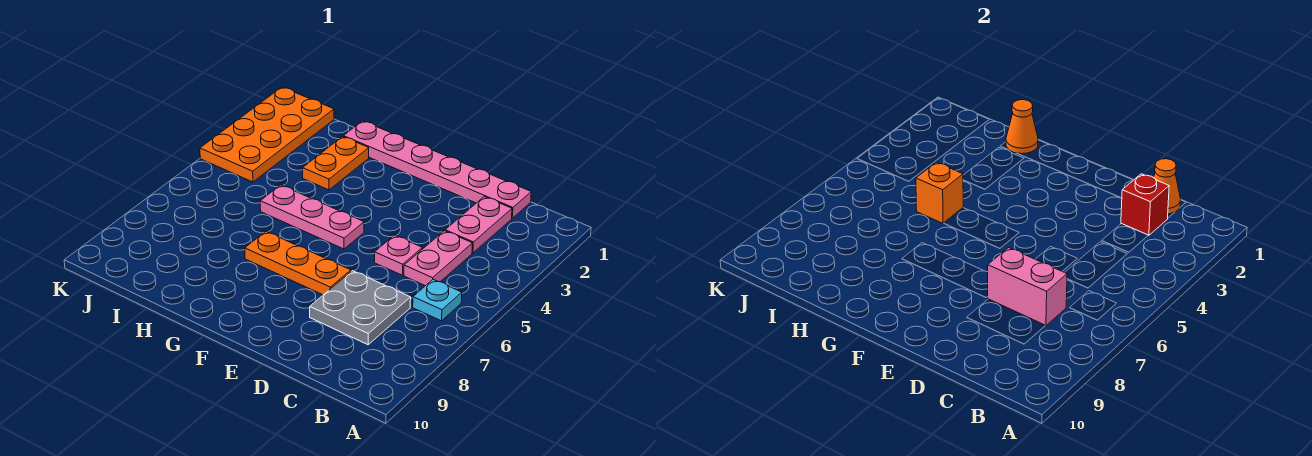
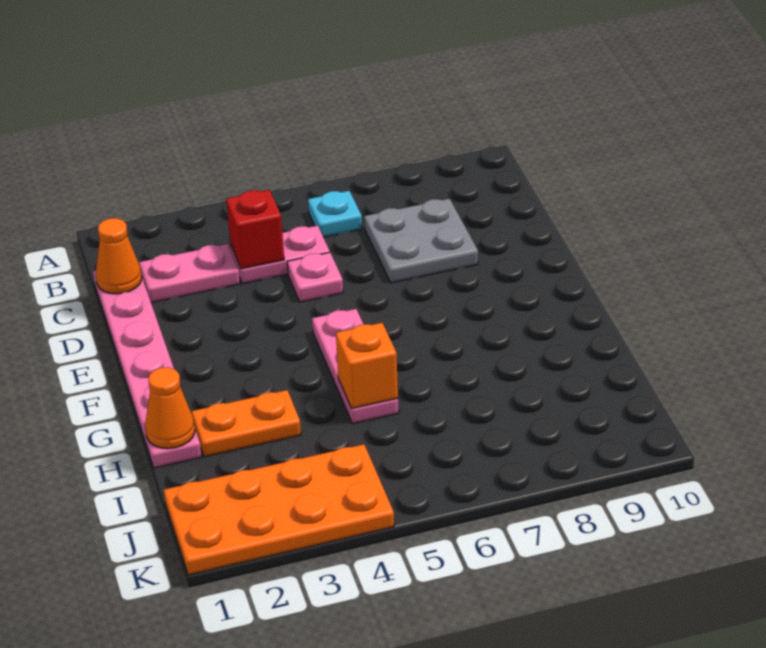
red brick C2 level 2 -> red brick C4 level 2
pink brick C7:D7 level 2 -> none
orange plate E7:G7 level 1 -> none

